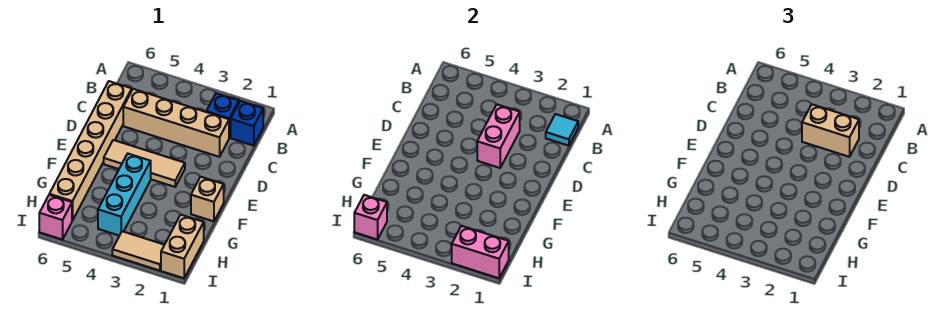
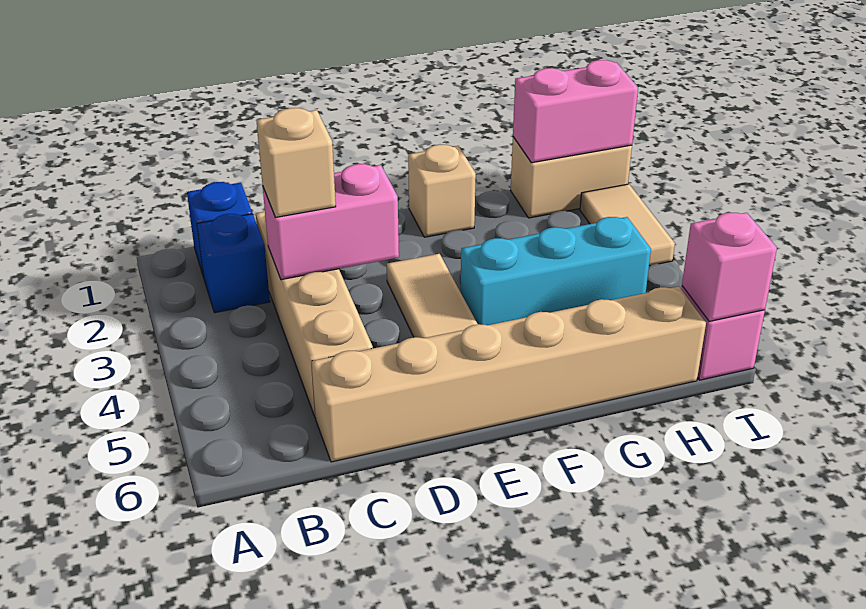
cyan tile B1 level 2 -> none
tan brick C2:C3 level 3 -> tan brick C3 level 3
pink brick I1:I2 level 2 -> pink brick H1:I1 level 2

